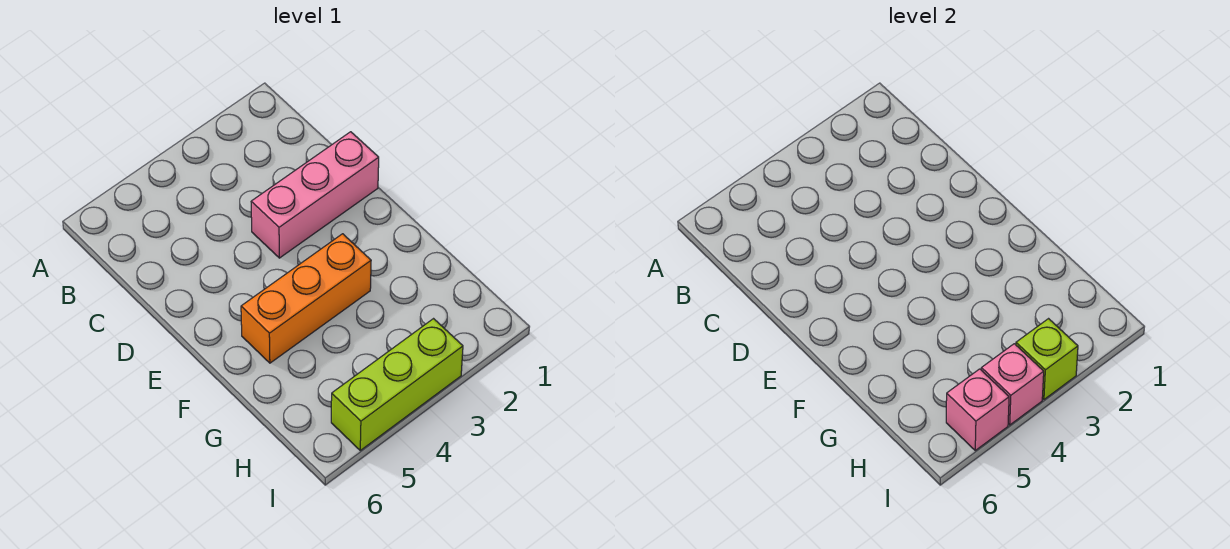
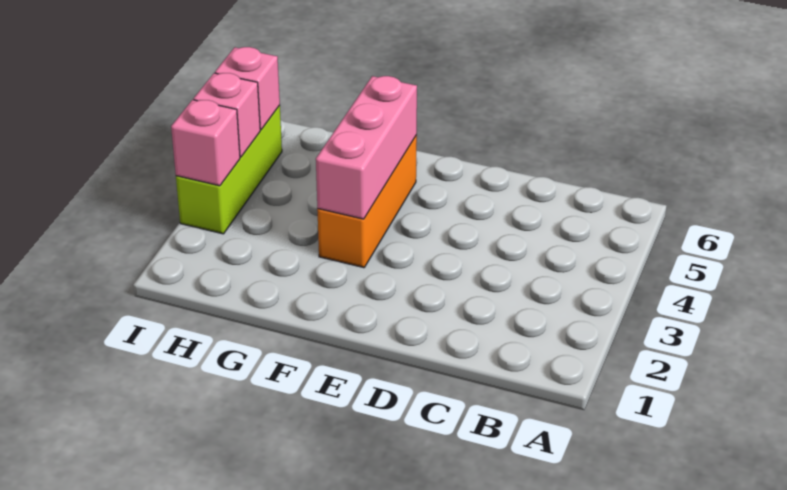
pink brick D1:D3 level 1 -> pink brick F3:F5 level 2
lime brick I3 level 2 -> pink brick I3 level 2

